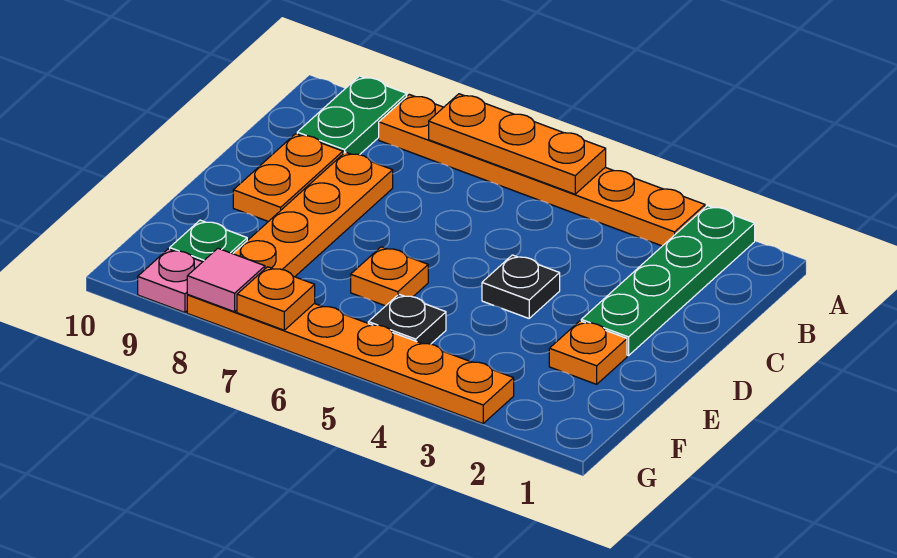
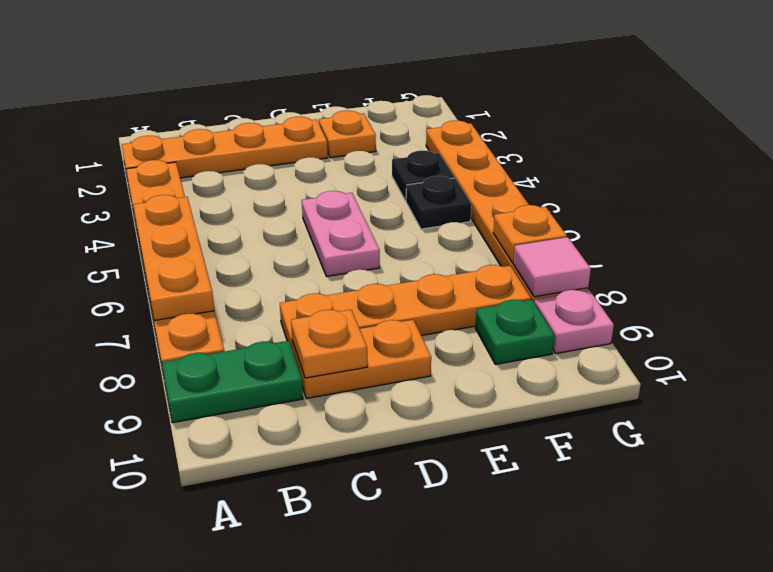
green plate A2:D2 level 1 -> orange plate A2:D2 level 1
black plate D4 level 1 -> black plate F4 level 1
none -> pink plate D5:D6 level 1
orange plate E6 level 1 -> orange plate C9 level 2

